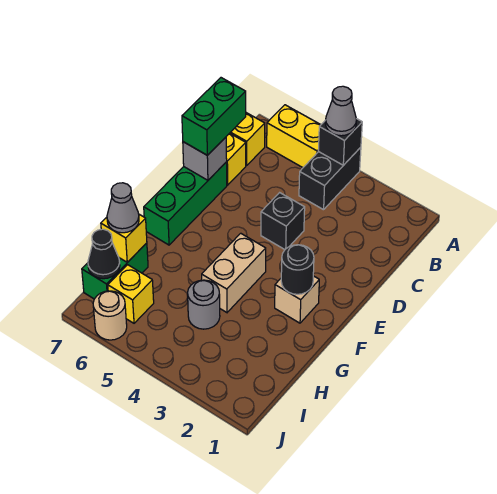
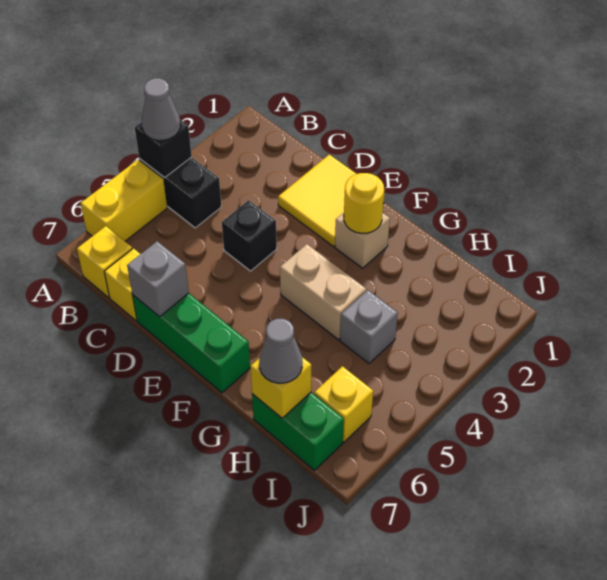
green brick C7:D7 level 3 -> none
none -> yellow tile D1:E2 level 1
black round brick F2 level 2 -> yellow round brick F2 level 2
grey round brick H4 level 1 -> grey brick H4 level 1
black cone I7 level 2 -> none
tan round brick J6 level 1 -> none

